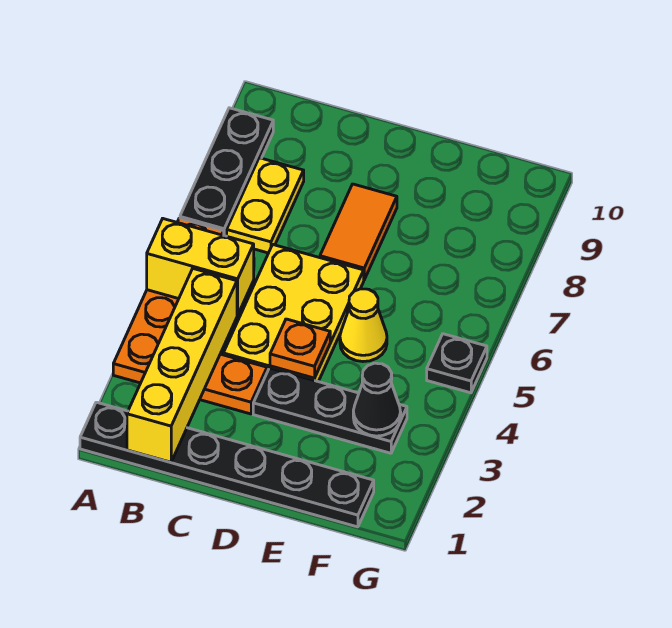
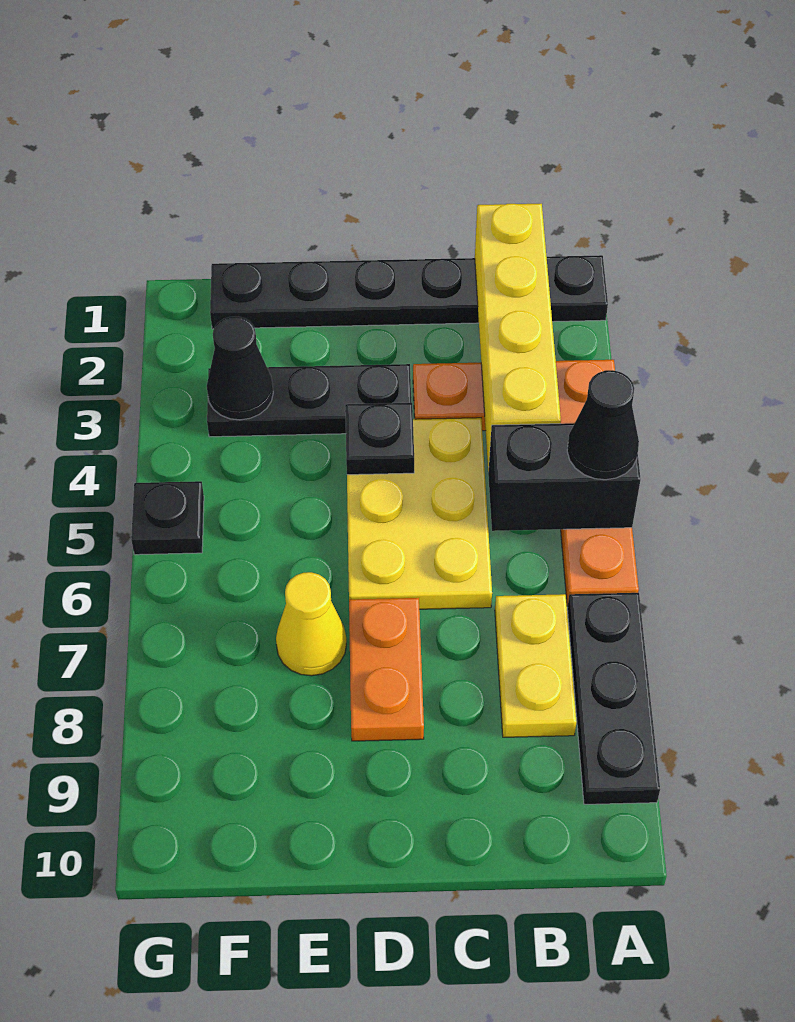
yellow brick A5:B5 level 2 -> black brick A5:B5 level 2
none -> black cone A5 level 3
orange plate D4 level 2 -> black plate D4 level 2
orange tile D7:D8 level 1 -> orange plate D7:D8 level 1
yellow cone E5 level 1 -> yellow cone E7 level 1

